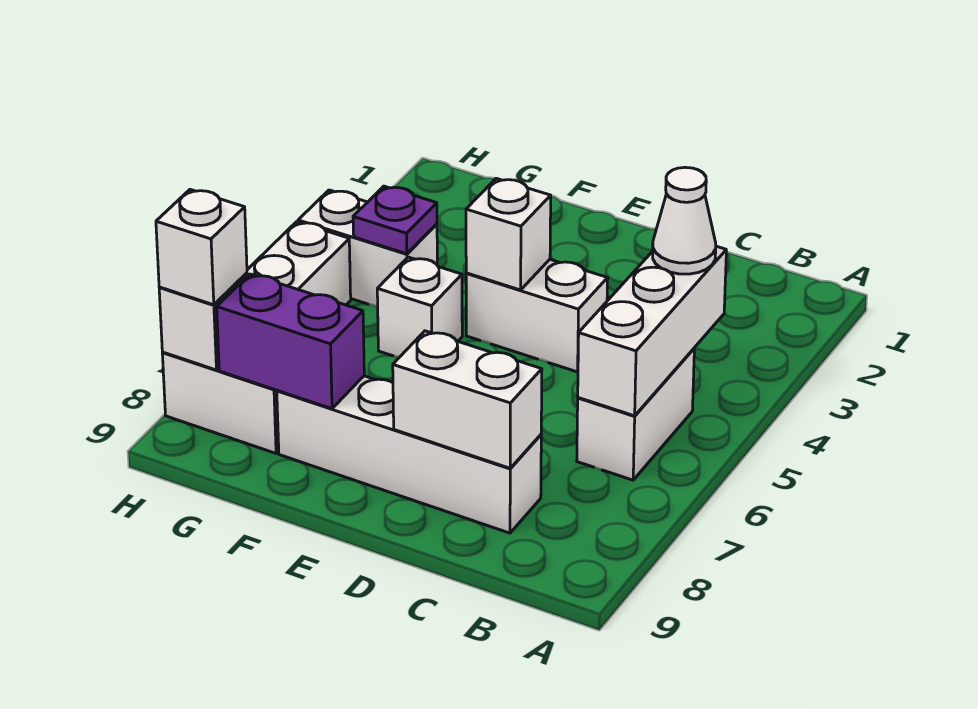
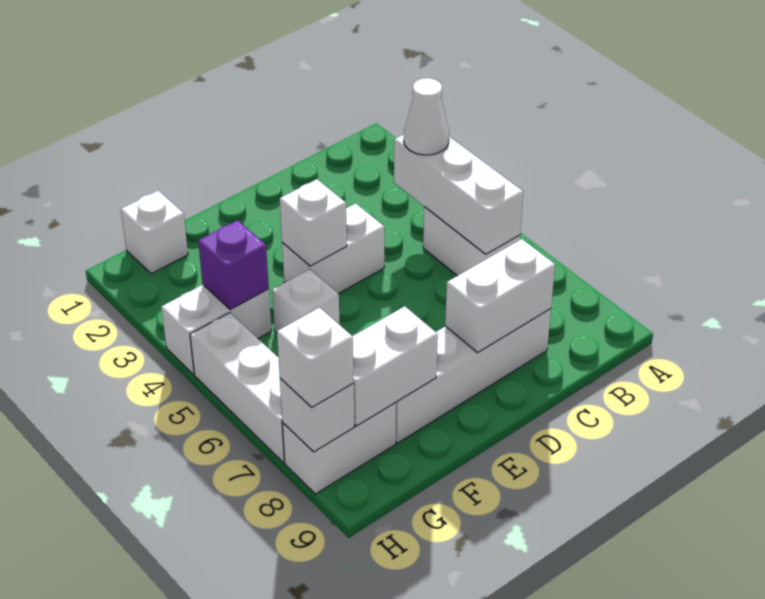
purple brick F8:G8 level 2 -> white brick F8:G8 level 2
none -> white brick G1 level 1
purple plate G4 level 2 -> purple brick G4 level 2

